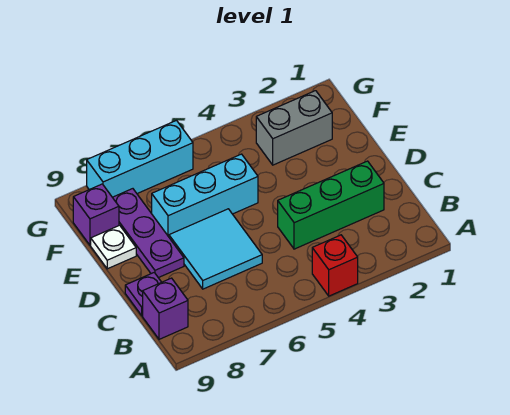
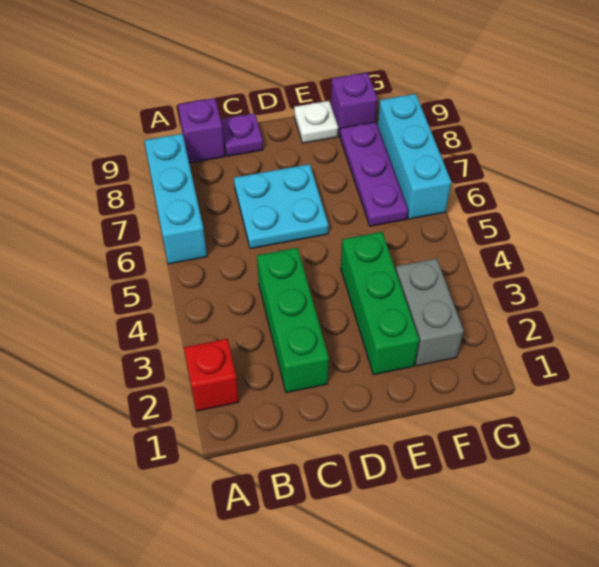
red brick A4 level 1 -> red brick A2 level 1
cyan tile C6:D7 level 1 -> cyan plate C6:D7 level 1
purple plate D8:F8 level 1 -> purple plate F6:F8 level 1
none -> green brick E2:E4 level 1
cyan brick E5:E7 level 1 -> cyan brick A6:A8 level 1

